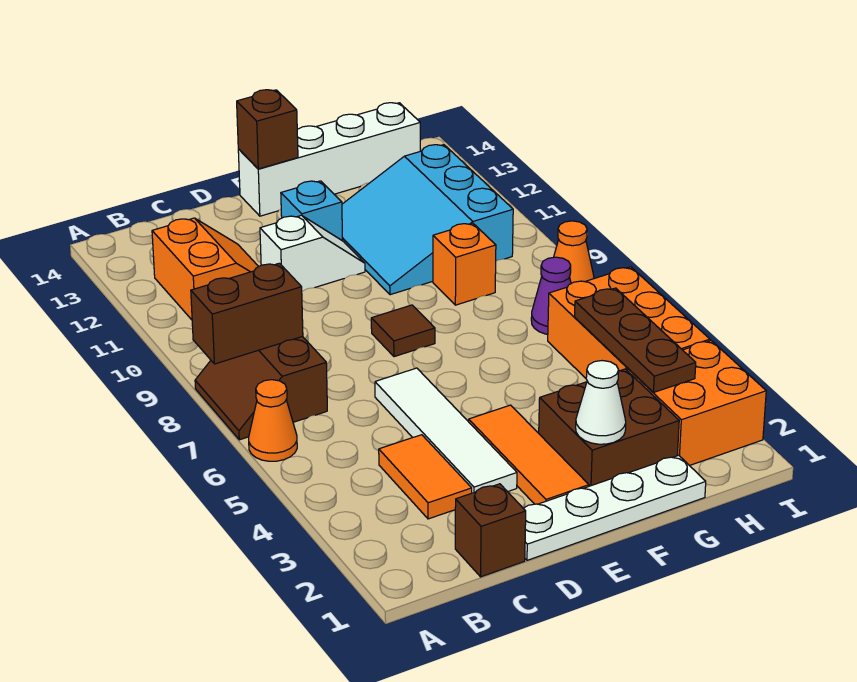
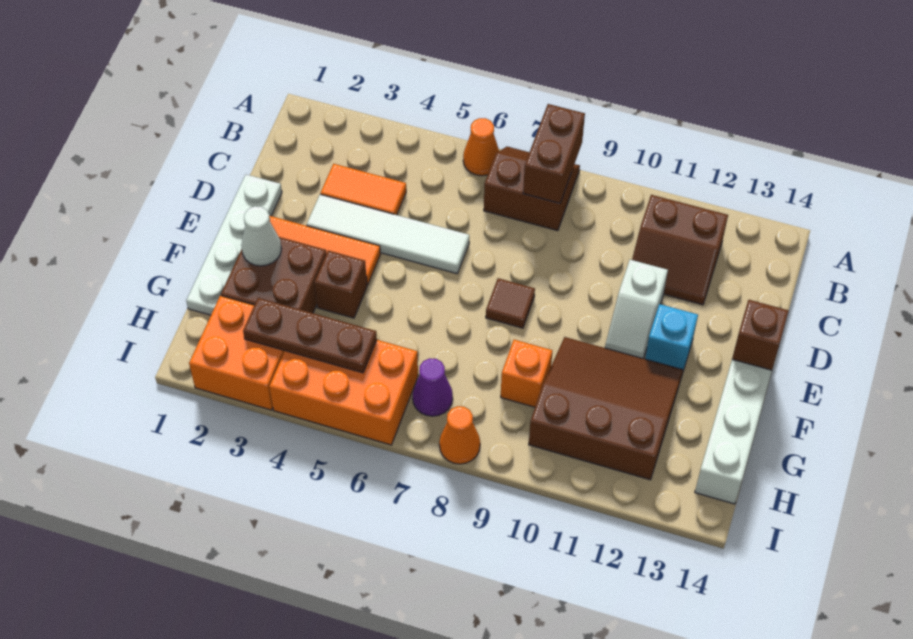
orange slope B11:C12 level 1 top B -> brown slope B11:C12 level 1 top B
brown brick C1 level 1 -> brown brick F4 level 1
cyan slope F10:H12 level 1 top H -> brown slope F10:H12 level 1 top H

